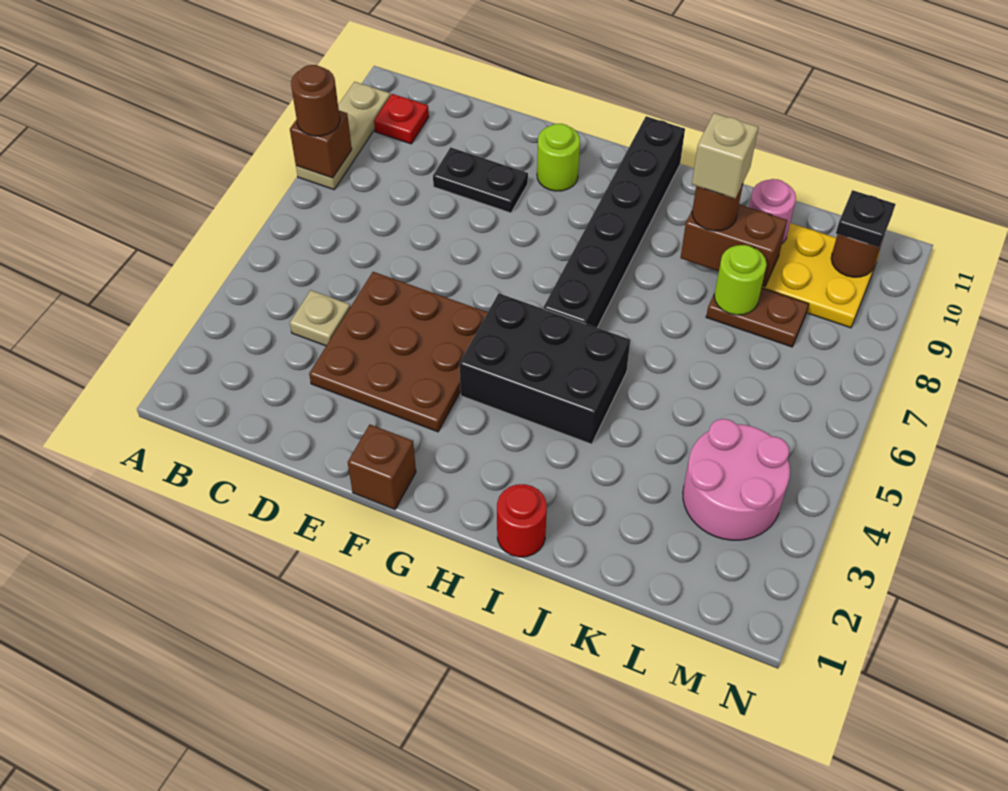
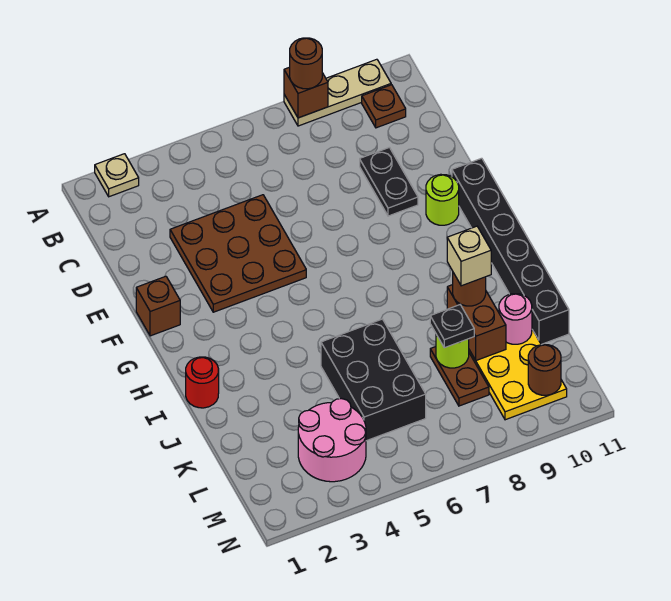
red plate B10 level 1 -> brown plate B10 level 1
tan plate C4 level 1 -> tan plate A2 level 1
black brick G4:I5 level 1 -> black brick J5:L6 level 1
black brick H6:H11 level 1 -> black brick F11:K11 level 1
black plate M10 level 3 -> black plate K8 level 3

